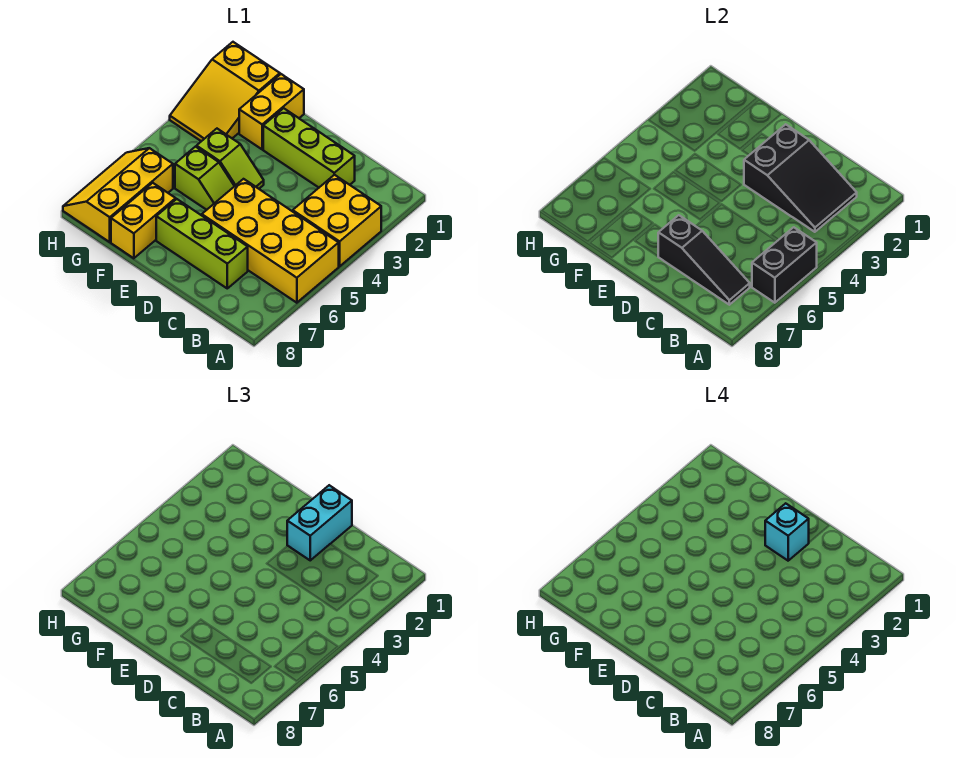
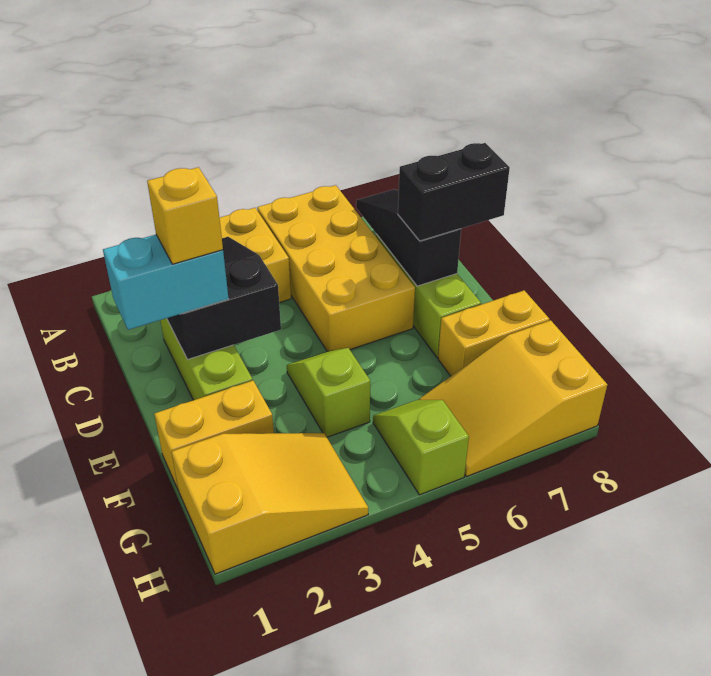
black brick A5:A6 level 2 -> black brick D7:D8 level 3
cyan brick D2 level 4 -> yellow brick D2 level 4
lime slope E5:F5 level 1 top F -> lime slope G5:H5 level 1 top H
yellow slope G6:H8 level 1 top G -> yellow slope G6:H8 level 1 top 8

